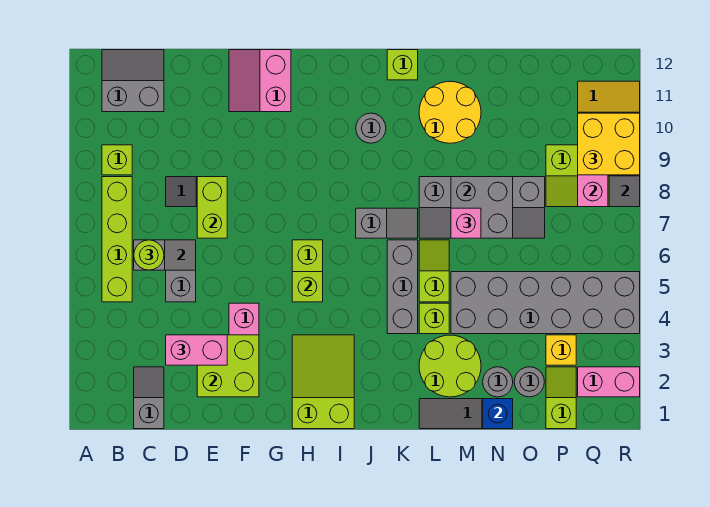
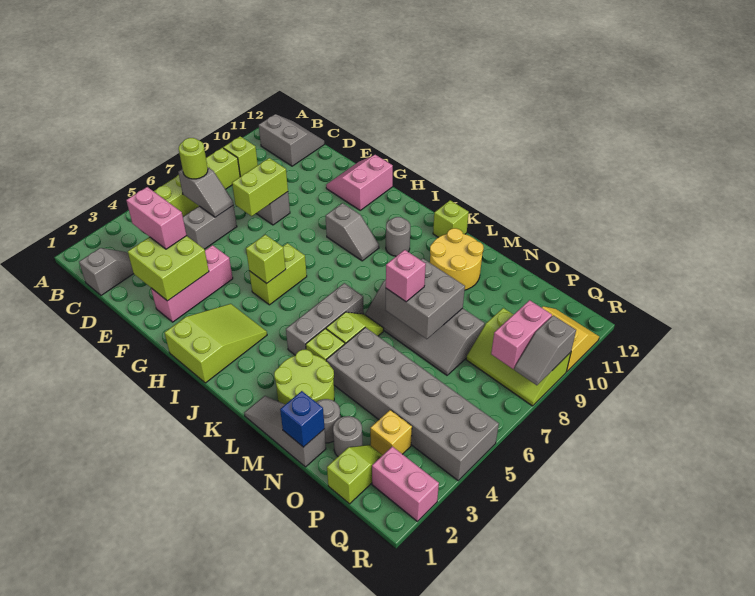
grey slope J7:K7 level 1 top J -> grey slope H9:I9 level 1 top H
yellow brick Q9:R10 level 3 -> none

